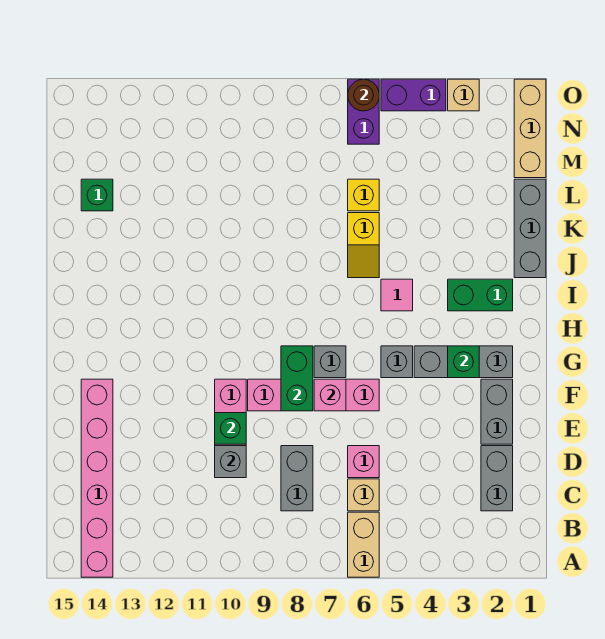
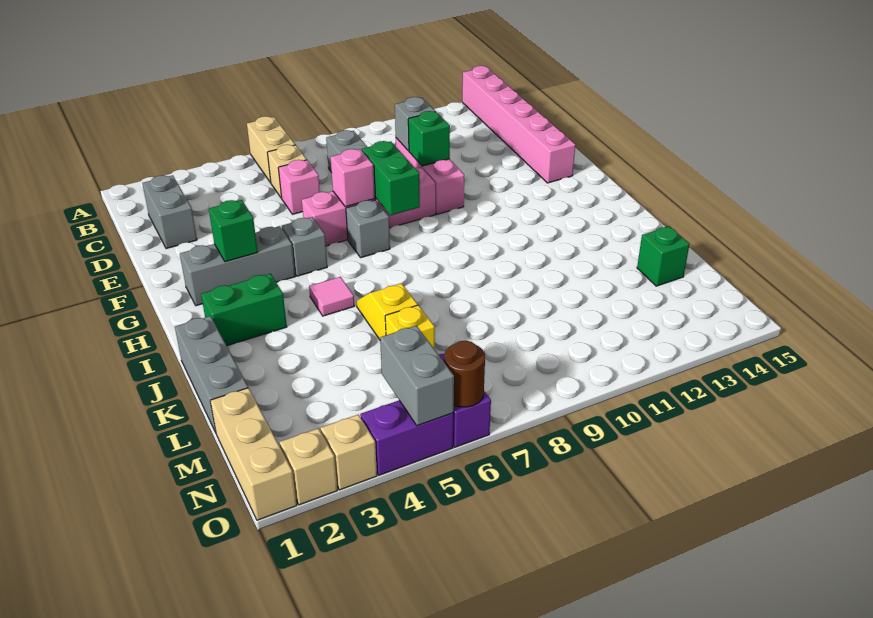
grey brick E2:F2 level 1 -> grey brick N5:O5 level 2
none -> tan brick O2 level 1

